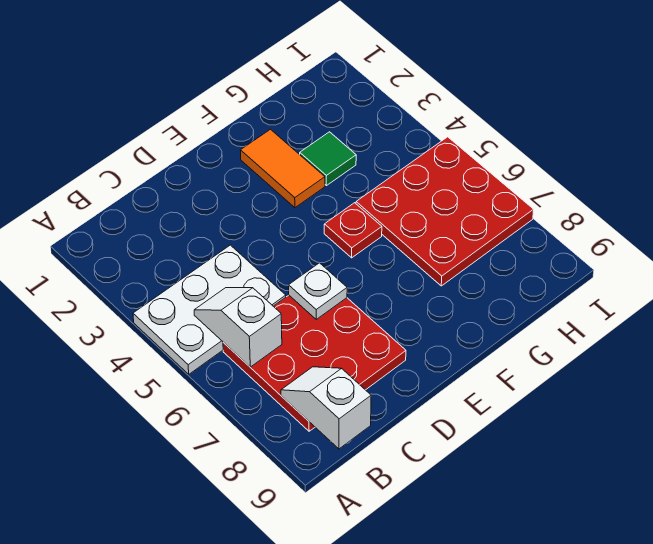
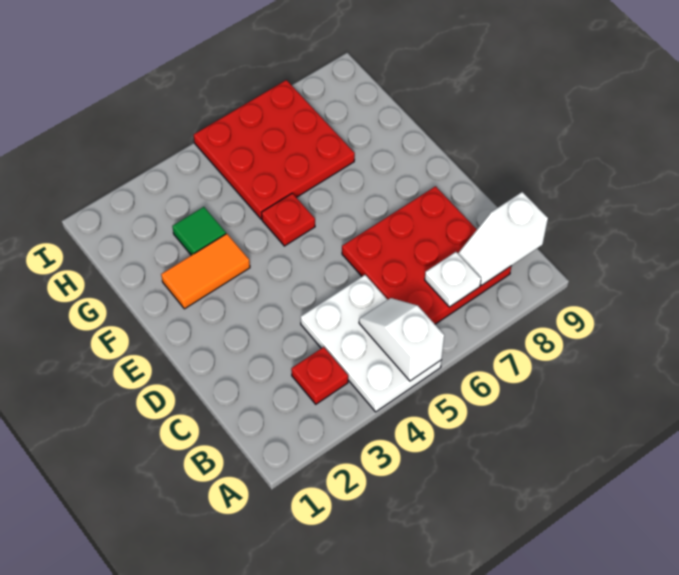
none -> red plate B3 level 1
white slope B5:B6 level 2 top 6 -> white slope A5:B5 level 2 top A
white plate D6 level 2 -> white plate B7 level 2

